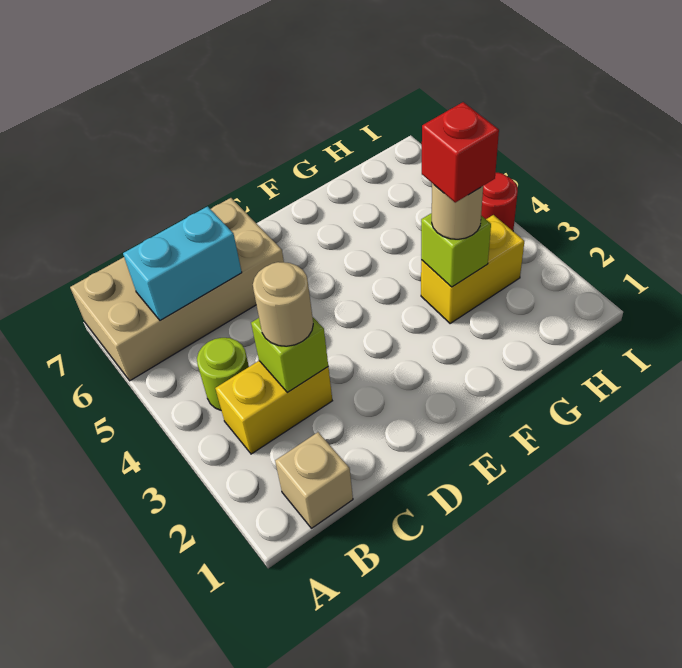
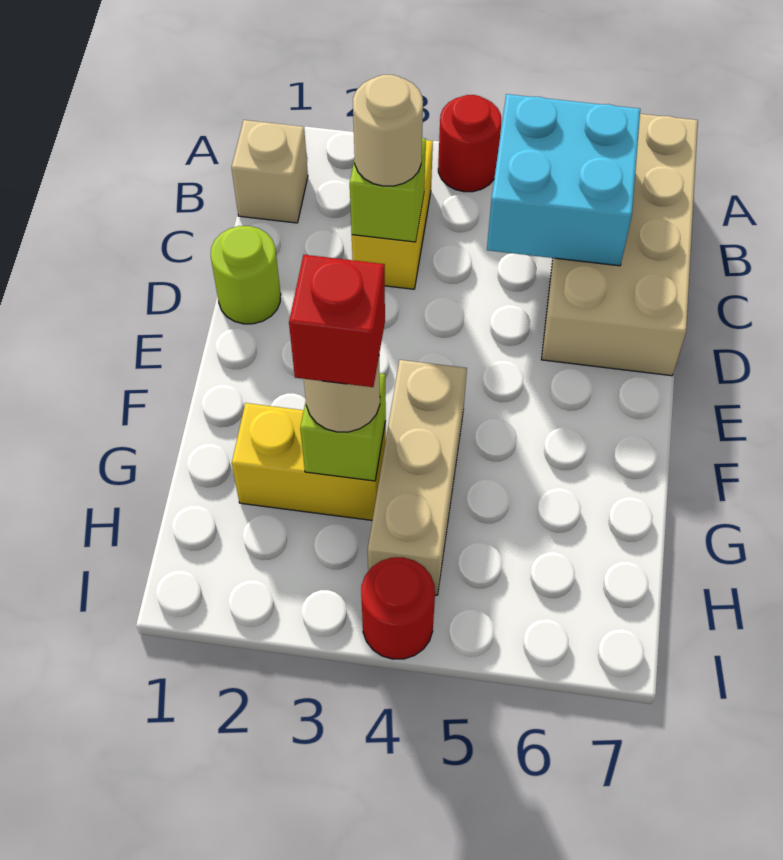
none -> red round brick A4 level 1
lime round brick B4 level 1 -> lime round brick D1 level 1
cyan brick B6:C6 level 2 -> cyan brick B5:C6 level 2
none -> tan brick F4:H4 level 1
yellow brick G3:H3 level 1 -> yellow brick G2:G3 level 1

